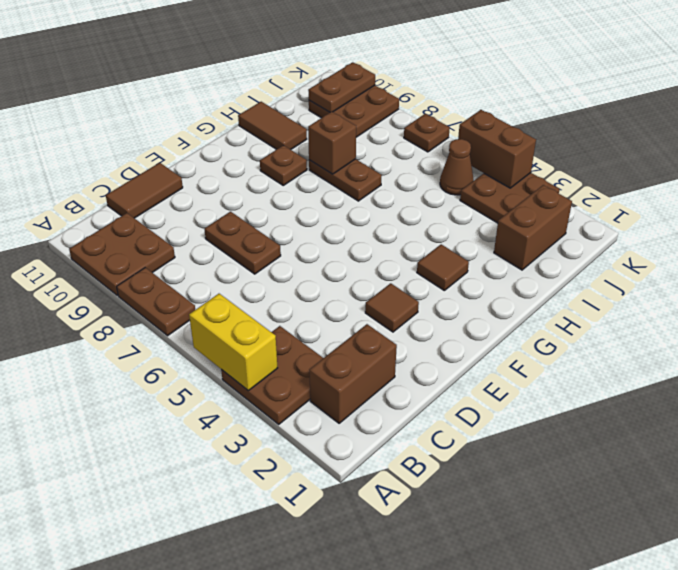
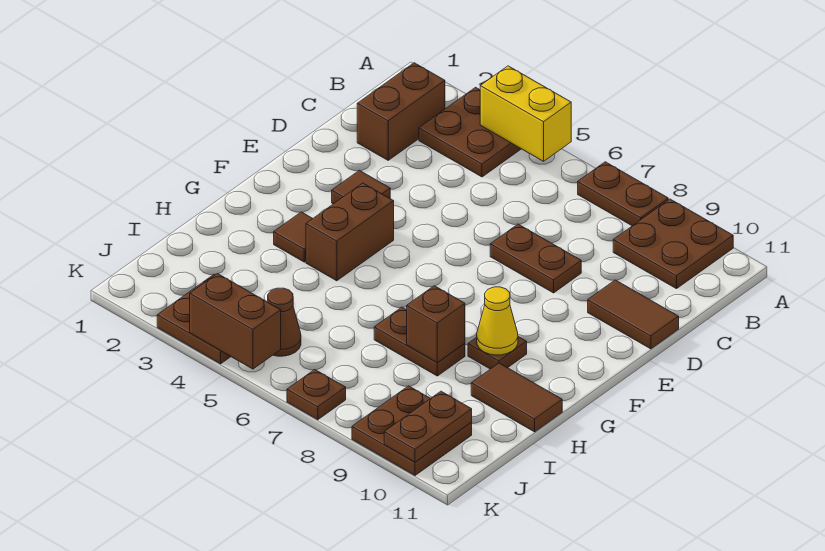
brown tile C11:D11 level 1 -> brown tile D10:D11 level 1
none -> yellow cone G9 level 2
brown brick I2:J2 level 1 -> brown brick F4:G4 level 1

